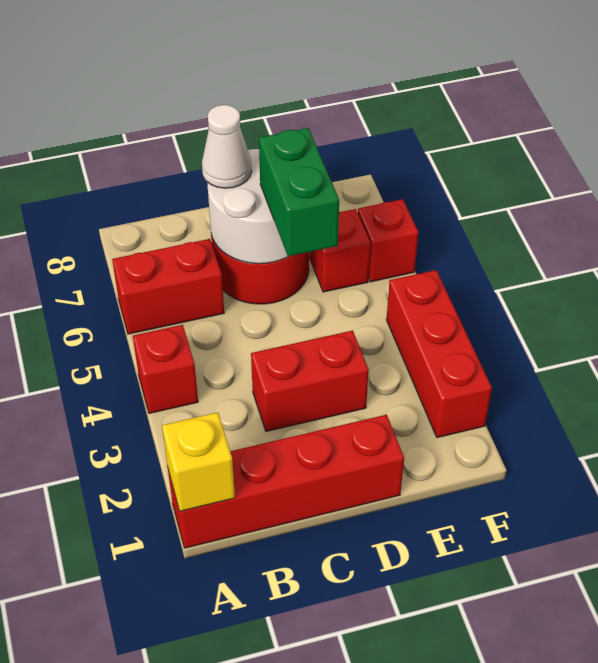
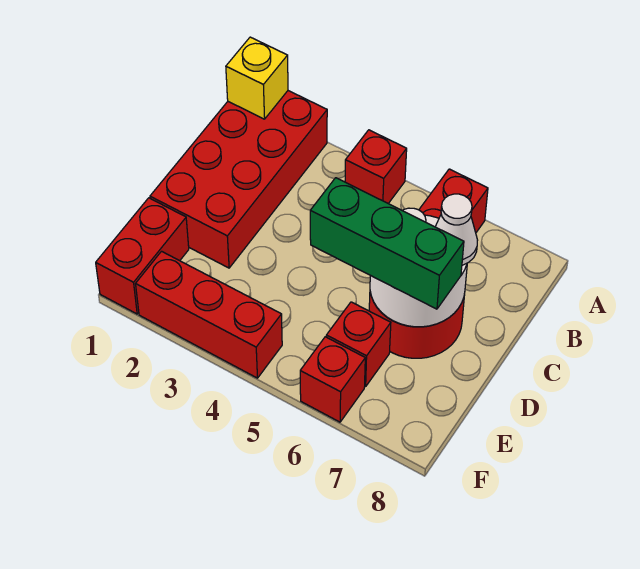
red brick A1:D1 level 1 -> red brick A1:D2 level 1
red brick C3:D3 level 1 -> red brick E1:F1 level 1
green brick D5:D6 level 3 -> green brick D5:D7 level 3

